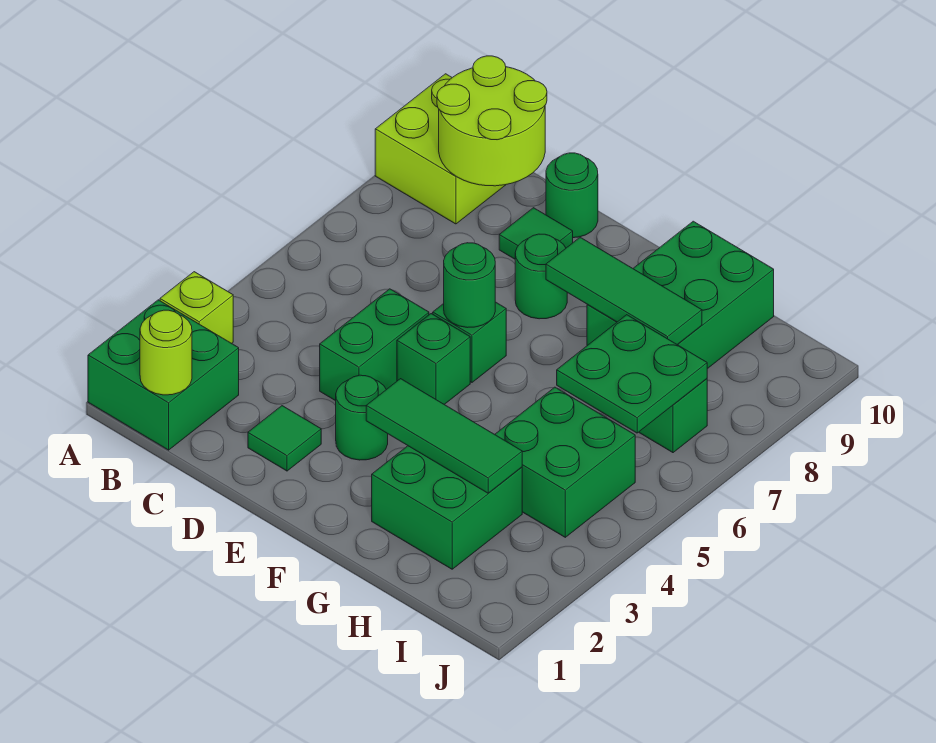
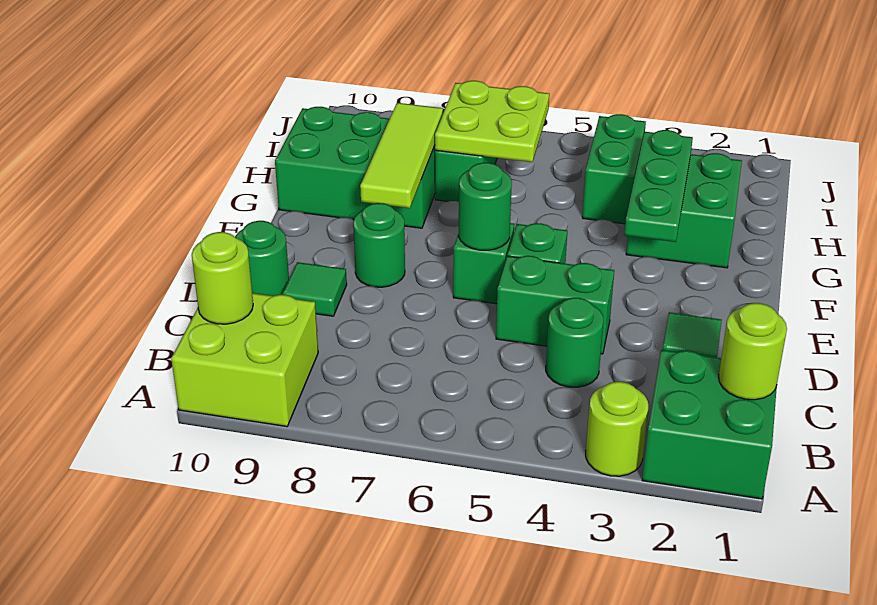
lime brick A3 level 1 -> lime round brick A3 level 1
lime round brick B9:C10 level 2 -> lime round brick B10 level 2
green round brick E3 level 1 -> green round brick C4 level 1
green tile F3:H3 level 2 -> green plate F3:H3 level 2
green tile F8:H8 level 2 -> lime tile F8:H8 level 2
green brick H4:I5 level 1 -> green brick H4:I4 level 1
green plate H6:I7 level 2 -> lime plate H6:I7 level 2

